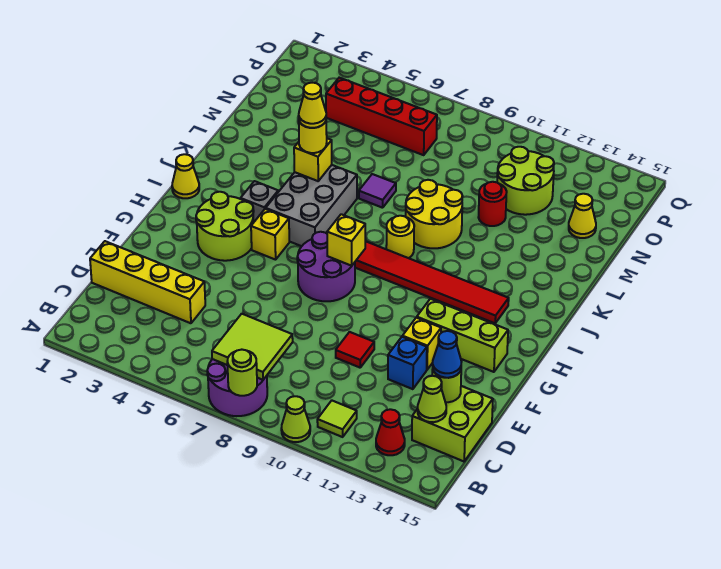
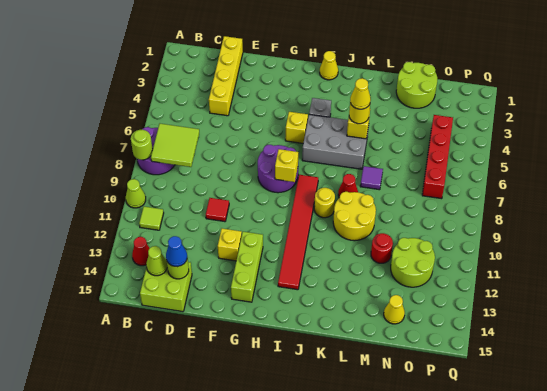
blue brick E12 level 1 -> none
lime round brick G3:H4 level 1 -> lime round brick M1:N2 level 1
none -> red cone K8 level 1

